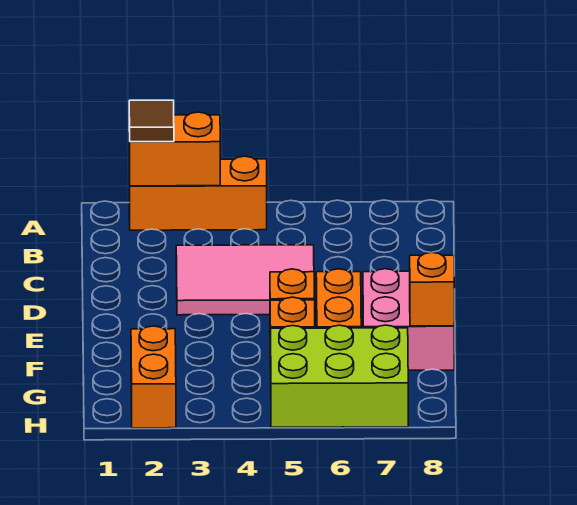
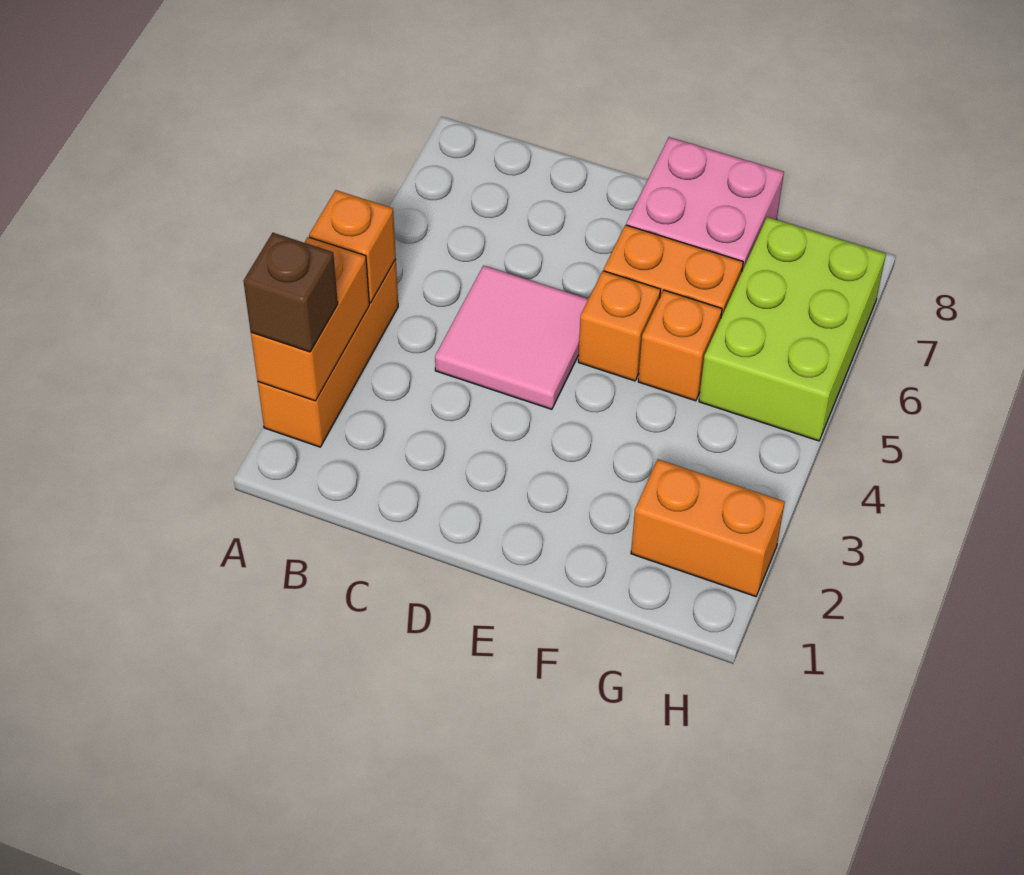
brown tile A2 level 3 -> brown brick A2 level 3
pink tile C3:D5 level 1 -> pink tile C4:D5 level 1
orange brick F8 level 2 -> orange brick A4 level 2

